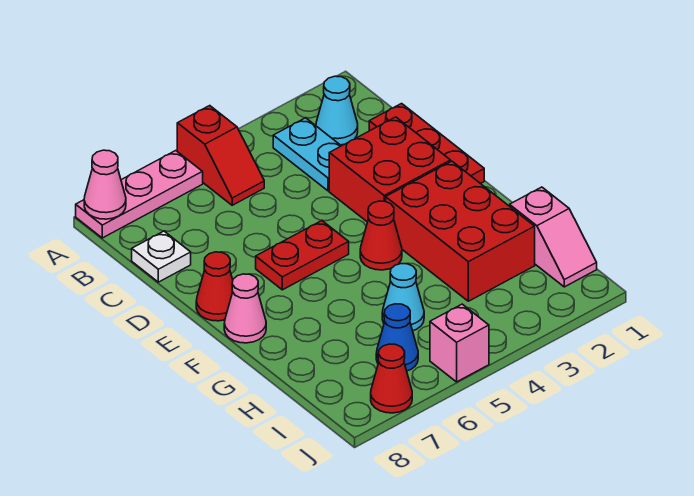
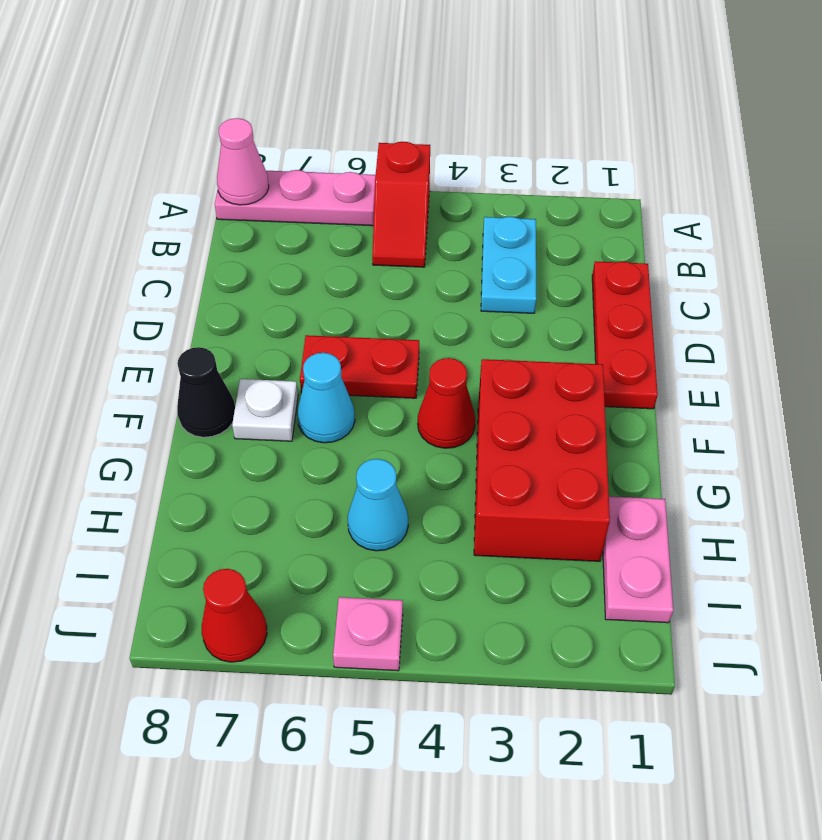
cyan cone B2 level 1 -> cyan cone F6 level 1
white plate C8 level 1 -> white plate F7 level 1
red brick D2:E3 level 1 -> none
red cone E8 level 1 -> none
pink cone F8 level 1 -> black cone F8 level 1
pink slope H1:I1 level 1 top H -> pink plate H1:I1 level 1
blue cone I6 level 1 -> none
pink brick J5 level 1 -> pink plate J5 level 1

